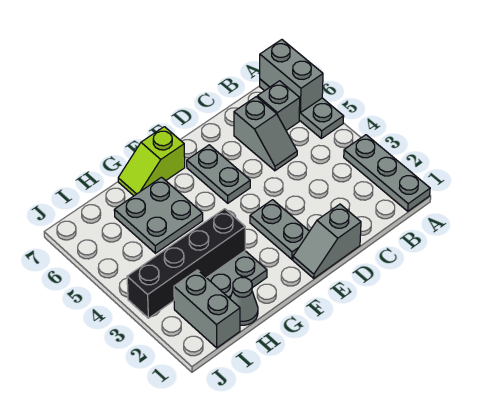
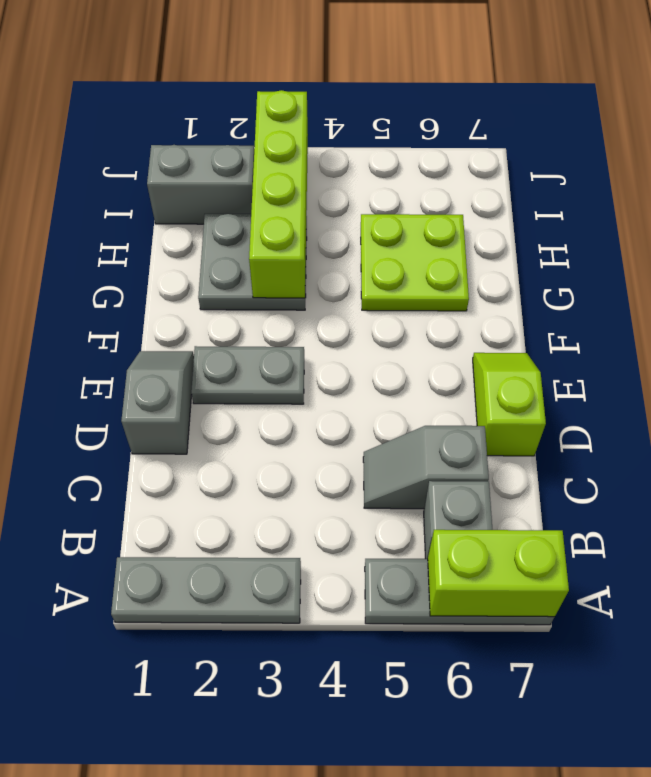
grey brick A6:A7 level 2 -> lime brick A6:A7 level 2
grey plate E5:E6 level 1 -> none
lime slope F7:G7 level 1 top F -> lime slope D7:E7 level 1 top D
black brick G3:J3 level 2 -> lime brick G3:J3 level 2
grey plate G5:H6 level 1 -> lime plate G5:H6 level 1
grey cone H1 level 1 -> none

